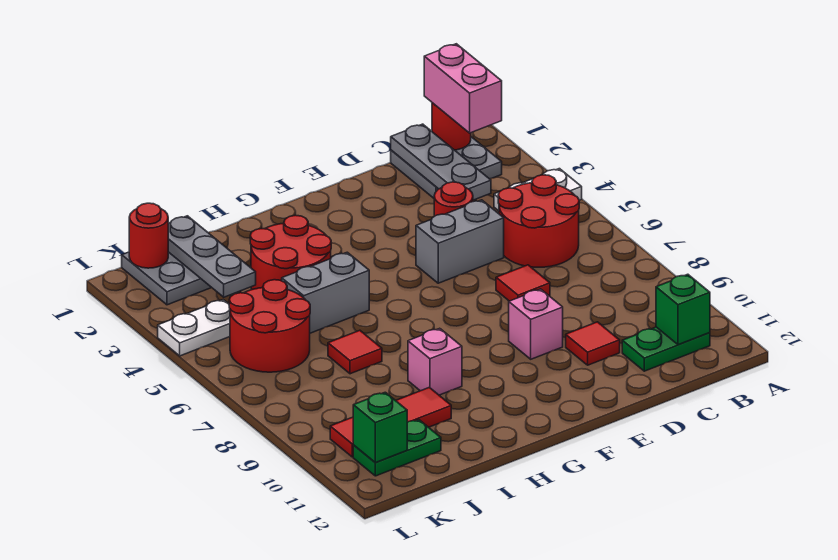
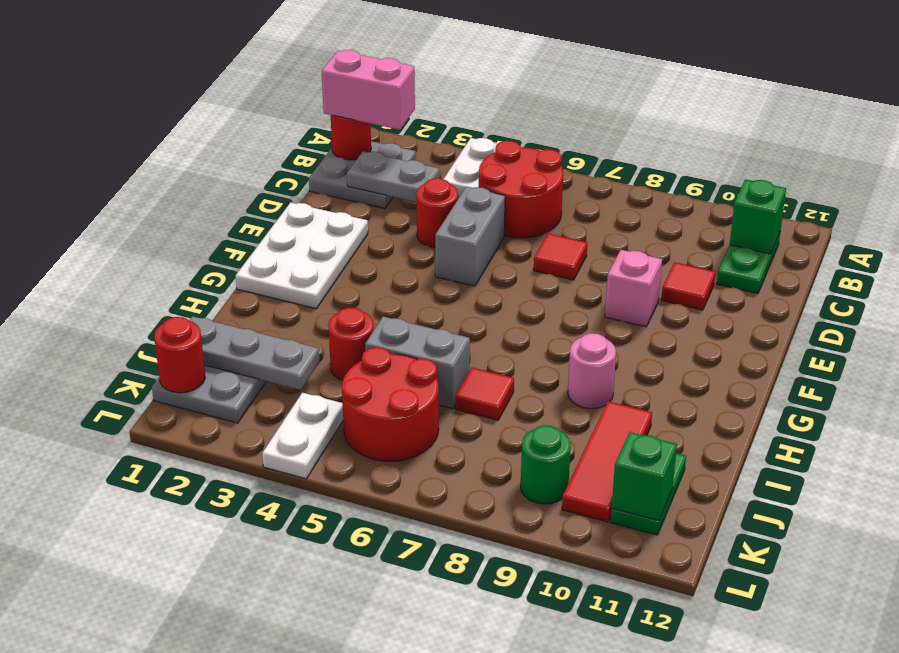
grey plate C1:C3 level 2 -> grey plate C2:C3 level 2
none -> white plate E1:G2 level 1
red round brick H3:I4 level 1 -> red round brick I4 level 1
grey brick H5:I5 level 1 -> grey brick I5:I6 level 1
pink brick H9 level 1 -> pink round brick H9 level 1
none -> green round brick K9 level 1

